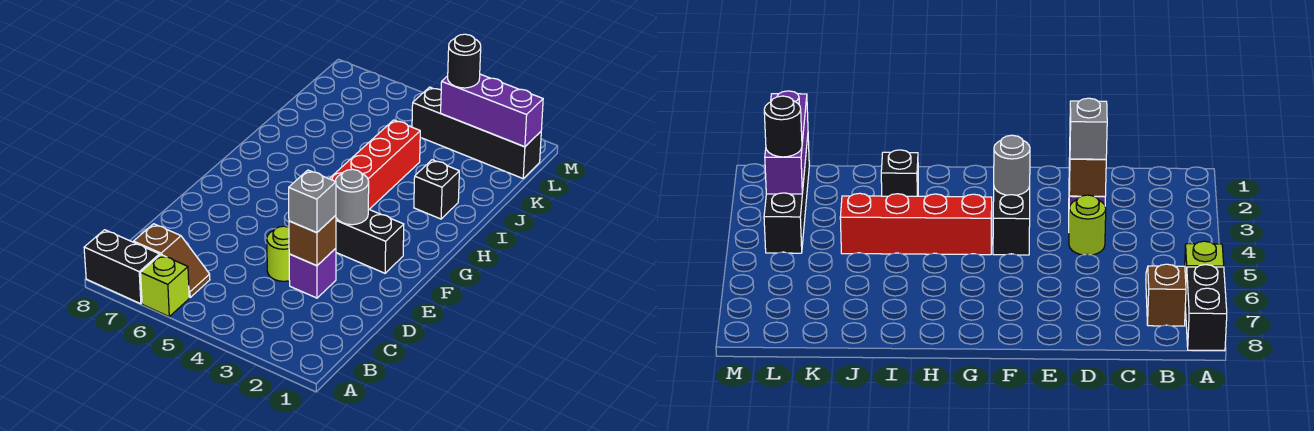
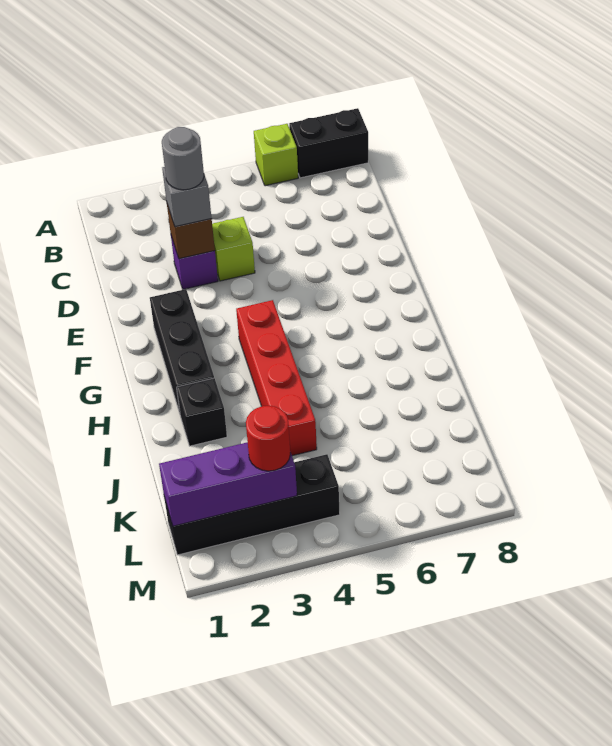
brown slope B6:B7 level 1 top 7 -> none
lime round brick D4 level 1 -> lime brick D4 level 1
black brick F2:F4 level 1 -> black brick F2:H2 level 1
grey round brick F3 level 2 -> grey round brick D3 level 4
black round brick L3 level 3 -> red round brick L3 level 3

